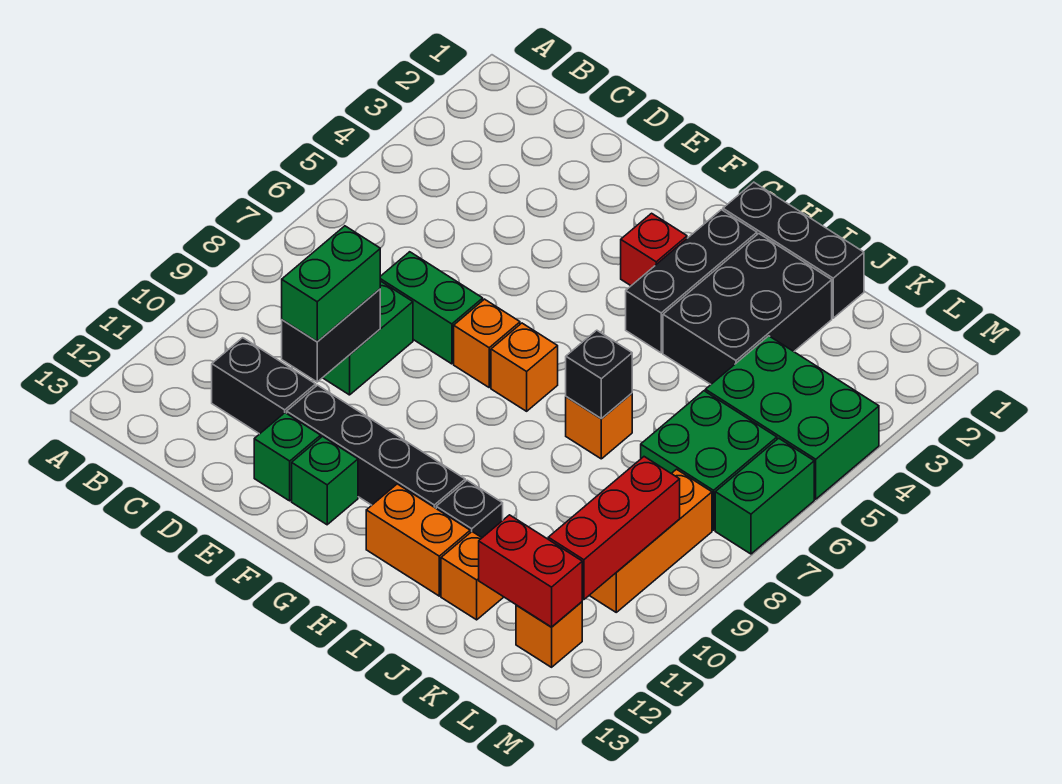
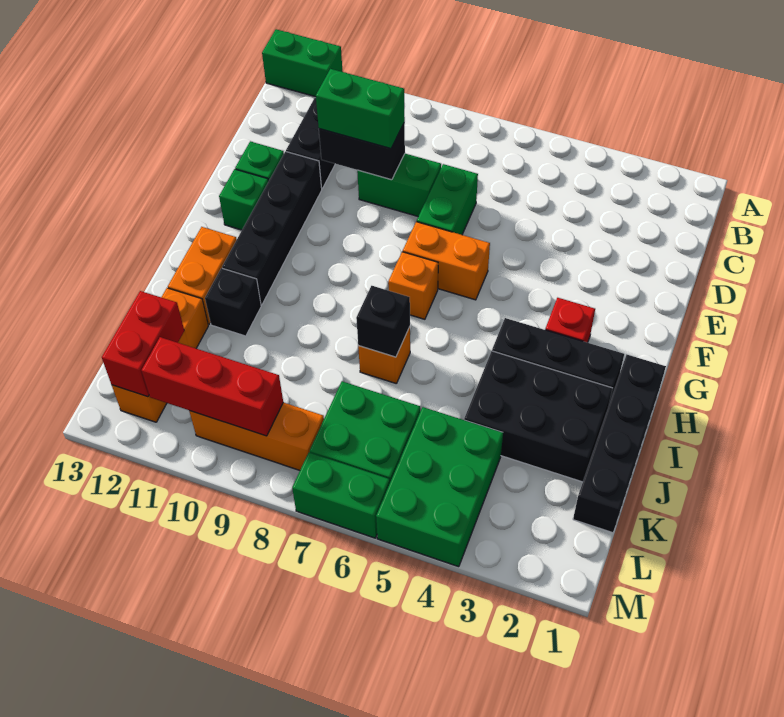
none -> green brick A12:A13 level 1
orange brick F7 level 1 -> orange brick F6:F7 level 1
black brick H1:J1 level 1 -> black brick H1:K1 level 1

